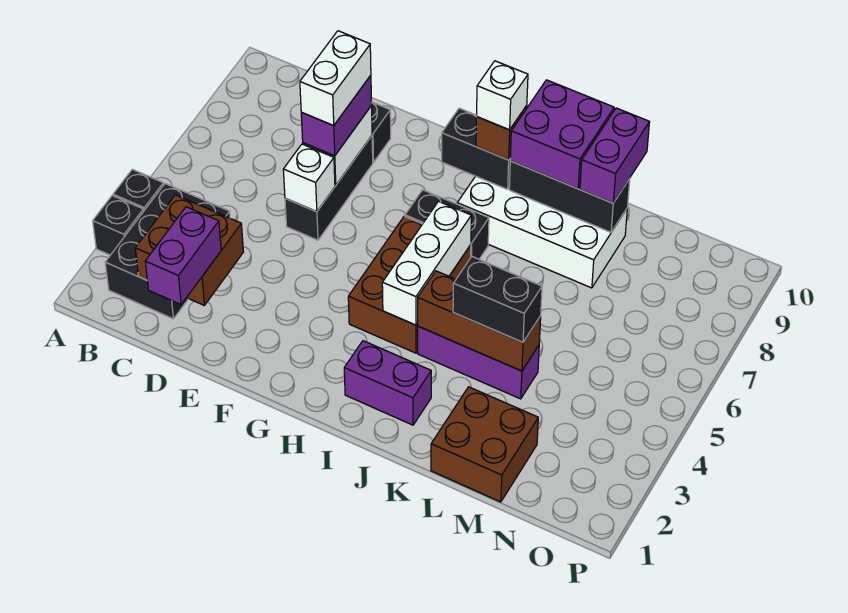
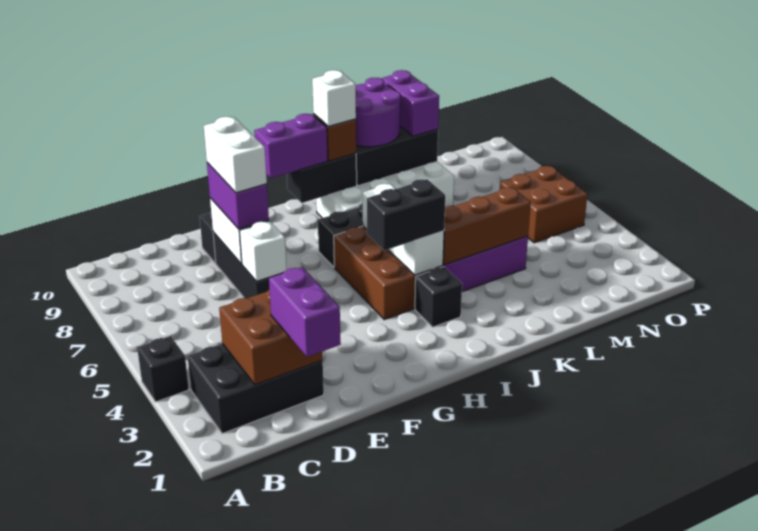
black brick A3 level 1 -> black brick I3 level 1
black brick B2:C4 level 1 -> black brick B2:D3 level 1
purple brick I2:J2 level 1 -> purple brick G9:H9 level 3
purple brick J9:K10 level 3 -> purple round brick J9:K10 level 3
black brick K4:L4 level 3 -> black brick H4:I4 level 3
brown brick L1:M2 level 1 -> brown brick N5:O6 level 1

